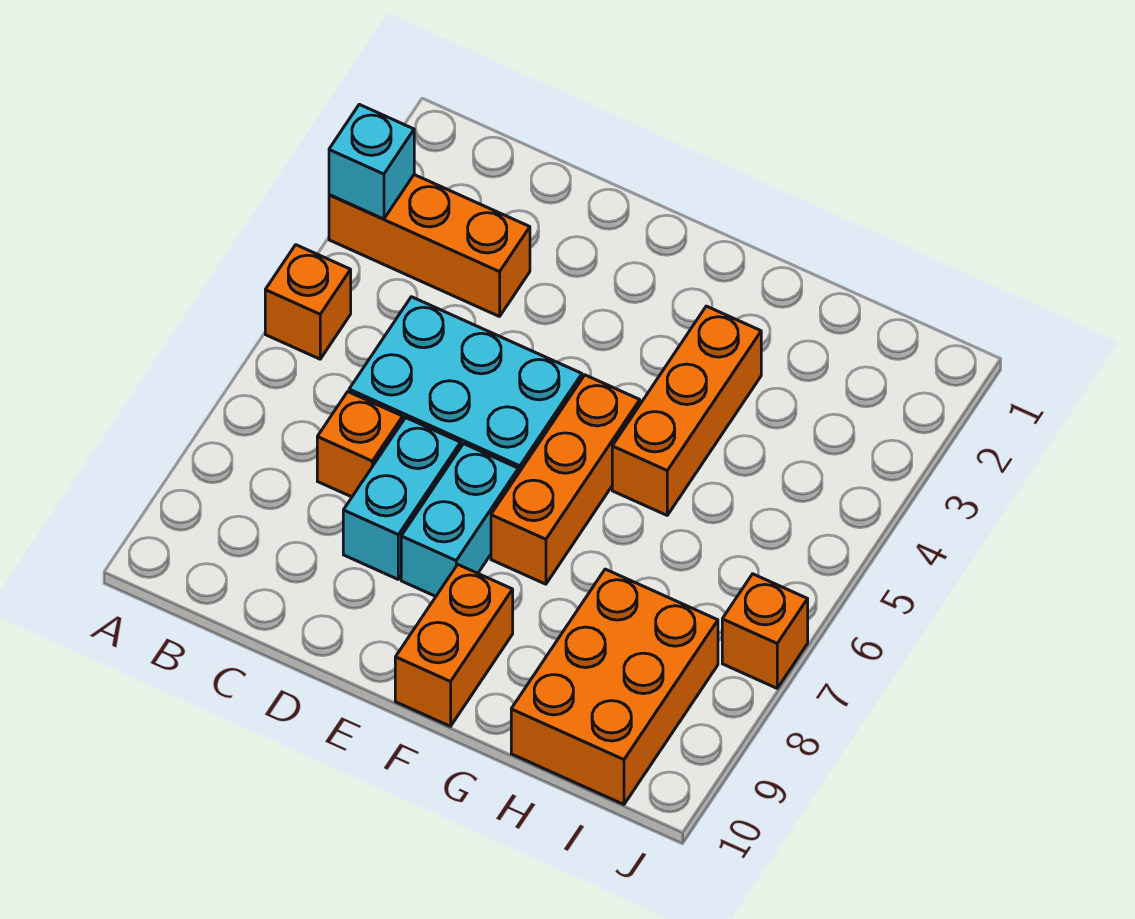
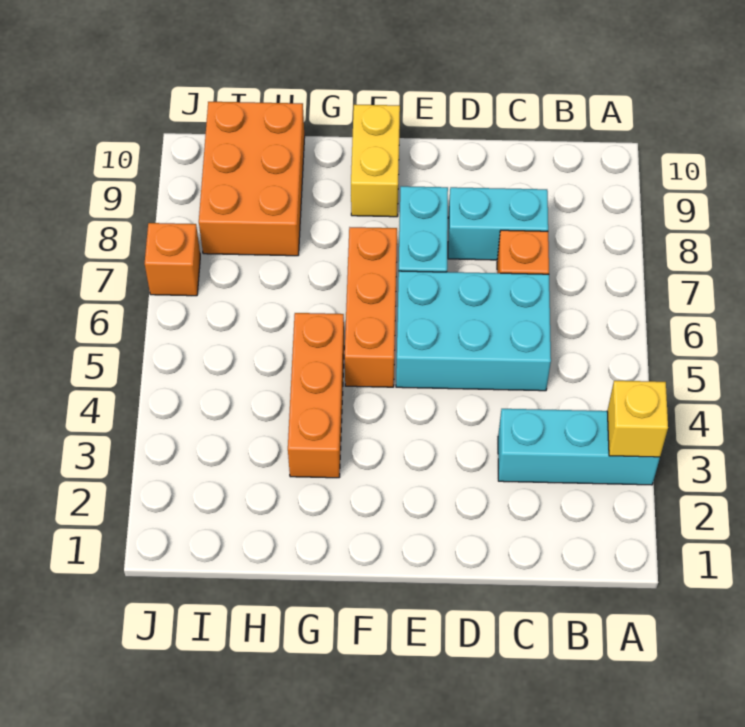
orange brick A3:C3 level 1 -> cyan brick A3:C3 level 1
cyan brick A3 level 2 -> yellow brick A3 level 2
orange brick A5 level 1 -> none
cyan brick D7:D8 level 1 -> cyan brick C8:D8 level 1
orange brick F9:F10 level 1 -> yellow brick F9:F10 level 1

